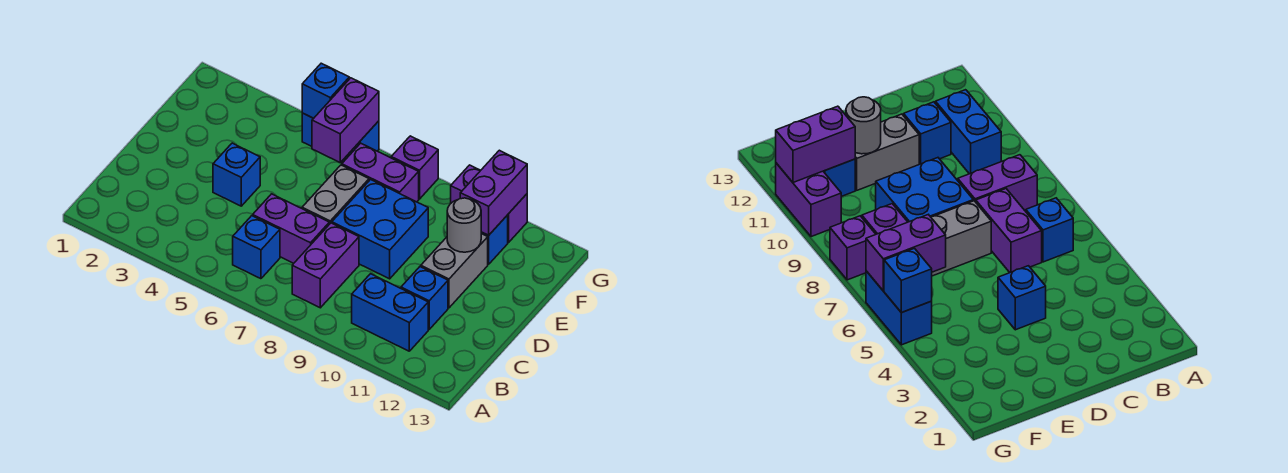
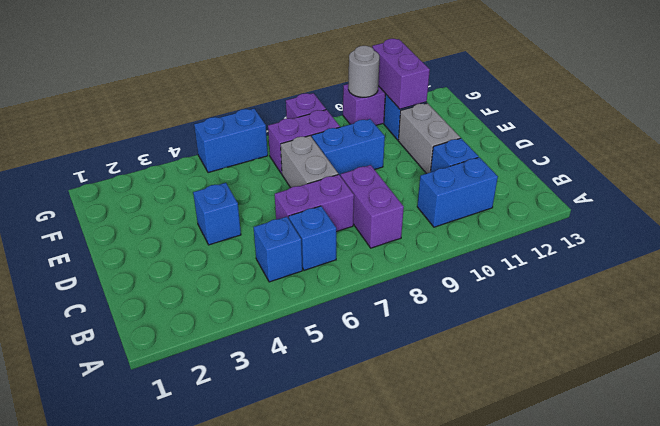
blue brick D8:E9 level 1 -> blue brick E8:E9 level 1
grey round brick E11 level 2 -> grey round brick G10 level 2
purple brick F6:G6 level 2 -> none
blue brick G5 level 2 -> blue brick B5 level 1

